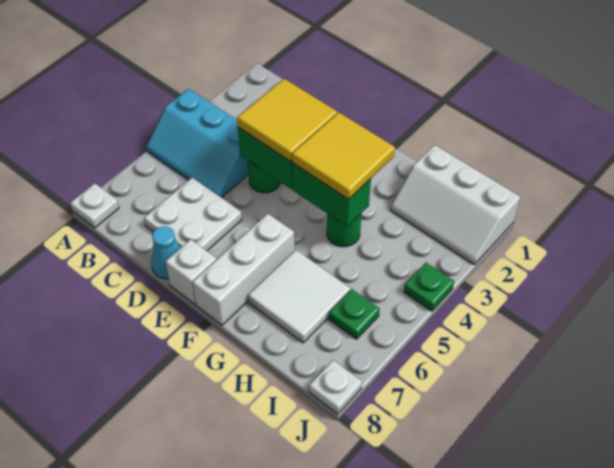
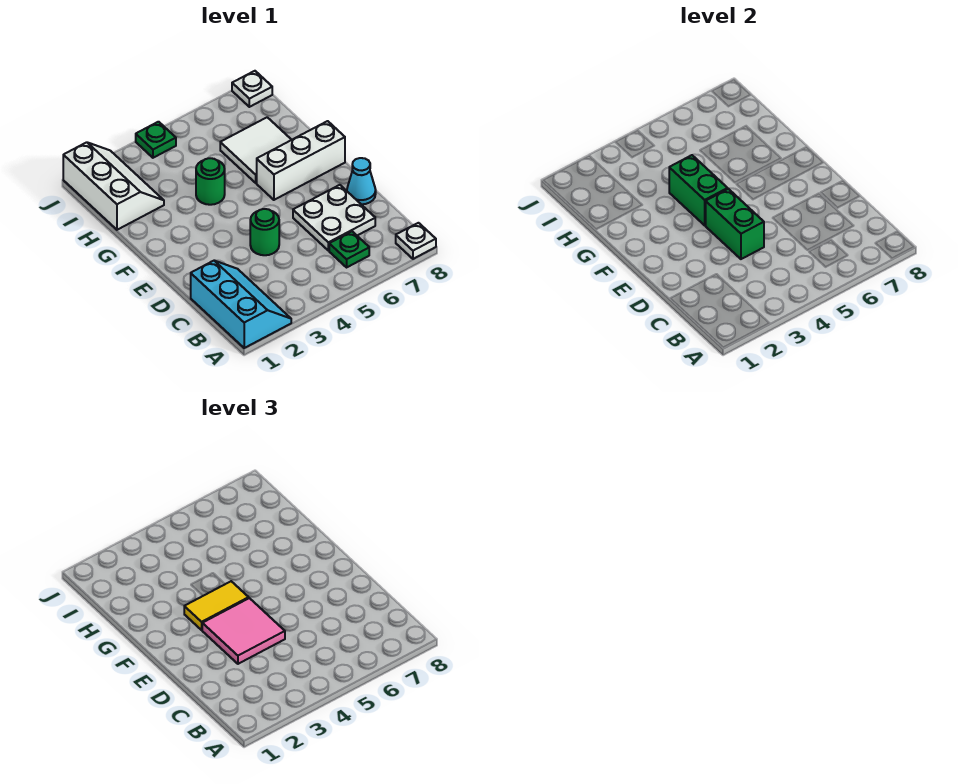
cyan slope A4:C5 level 1 top 4 -> cyan slope A1:C2 level 1 top 1
yellow tile D3:E4 level 3 -> pink tile D3:E4 level 3
white brick E8 level 1 -> none
yellow tile F3:G4 level 3 -> yellow tile F3:F4 level 3
green plate I6 level 1 -> green plate B6 level 1

